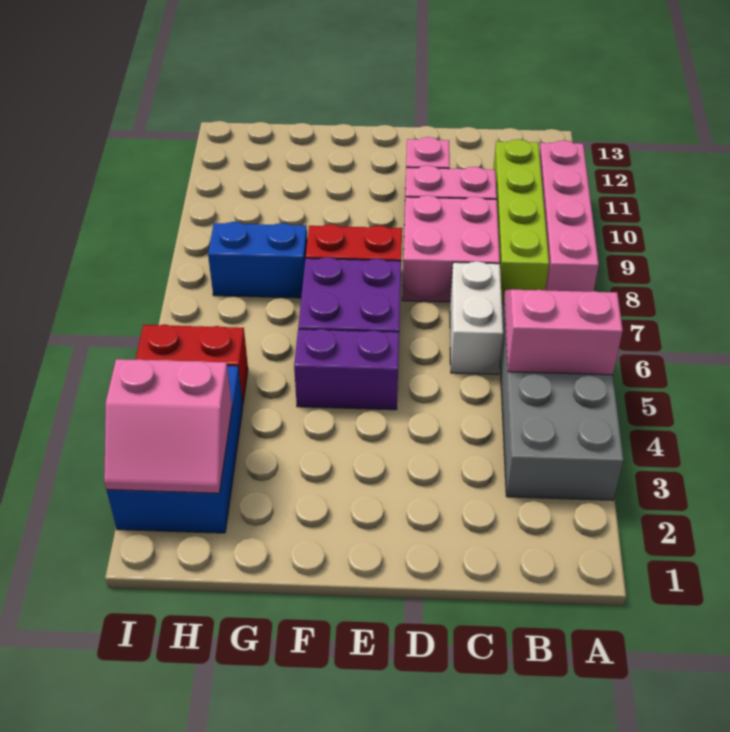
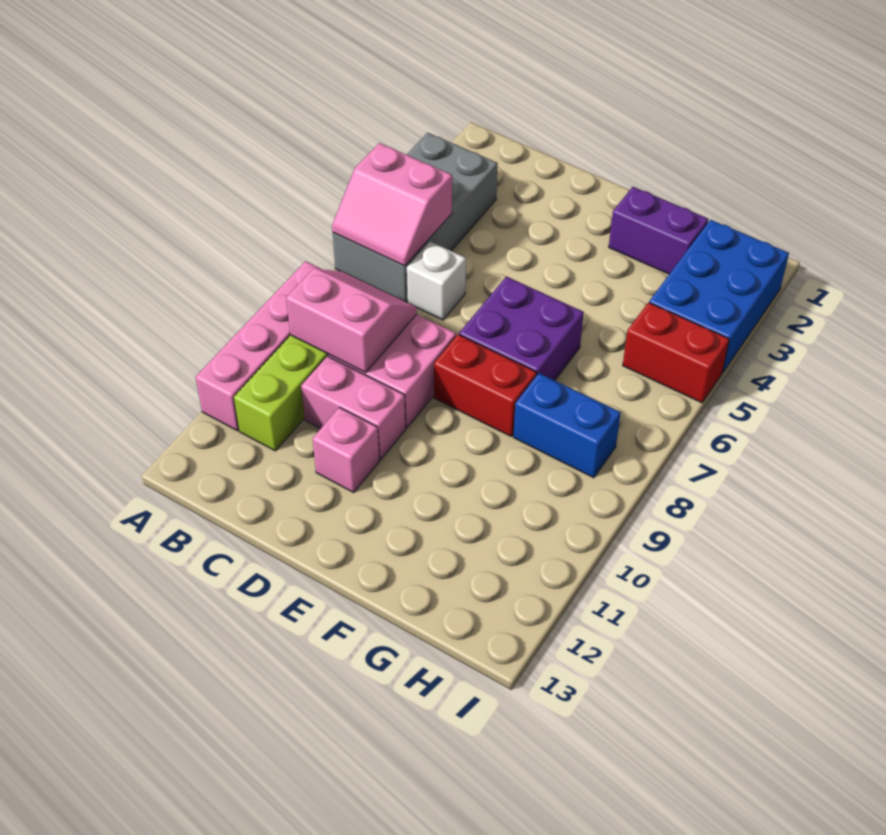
white brick C6:C7 level 1 -> white brick C6 level 1
purple brick E5:F5 level 1 -> purple brick F2:G2 level 1
pink slope H2:I3 level 2 top 3 -> pink slope B8:C9 level 2 top 9

